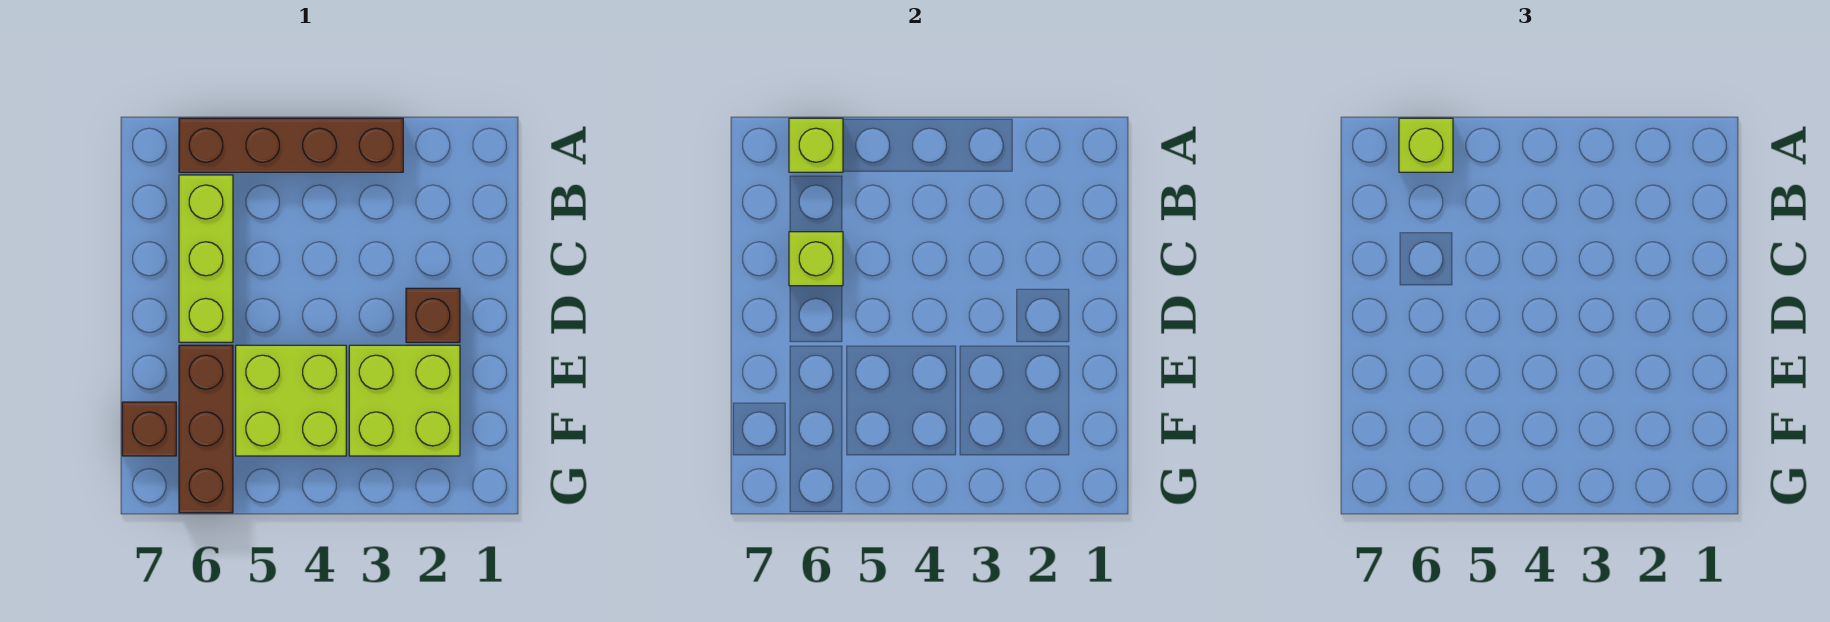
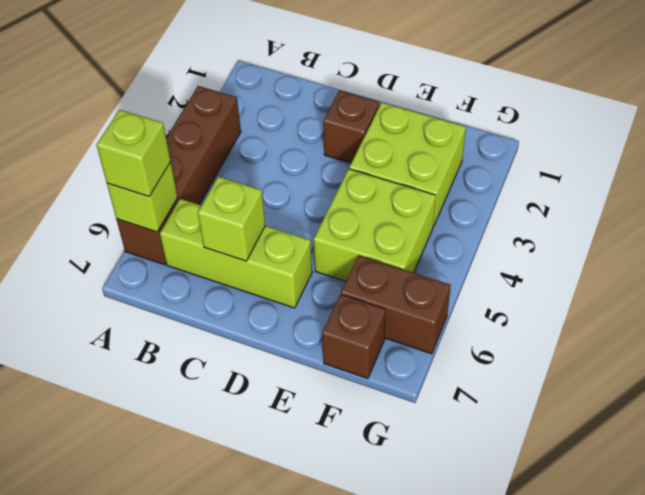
brown brick E6:G6 level 1 -> brown brick F6:G6 level 1

